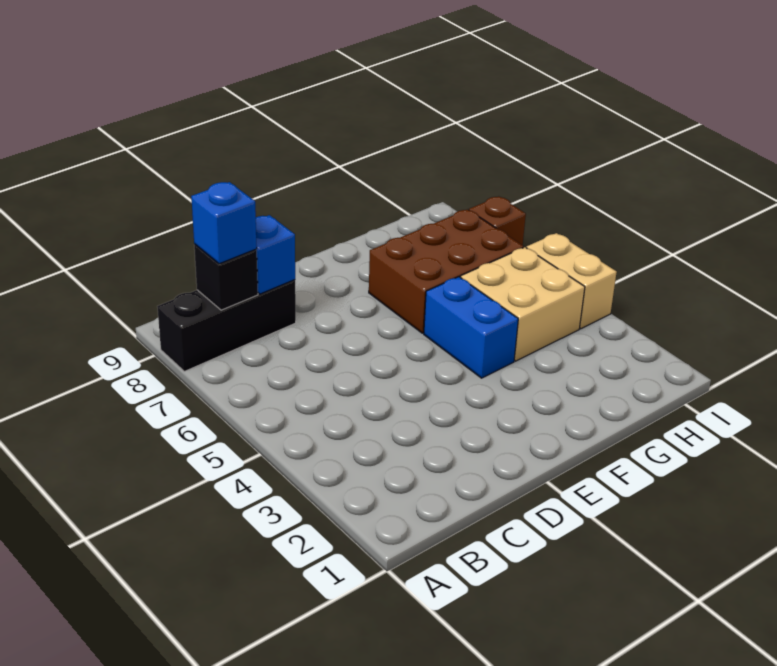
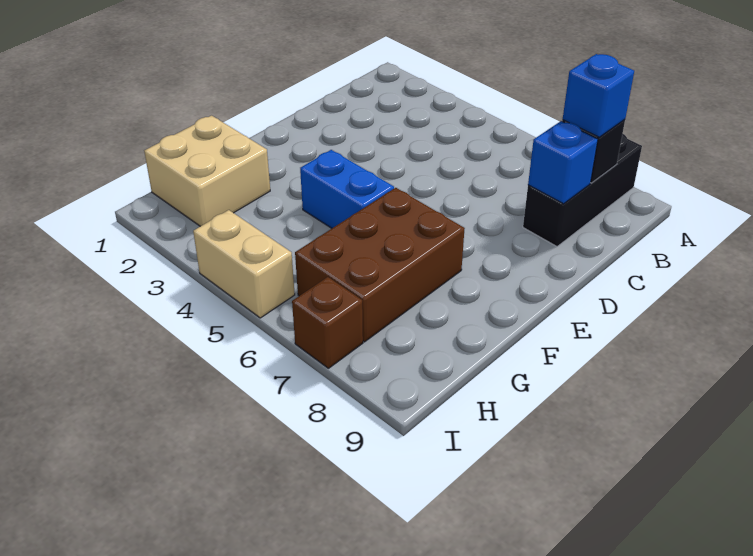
tan brick G4:H5 level 1 -> tan brick G1:H2 level 1

